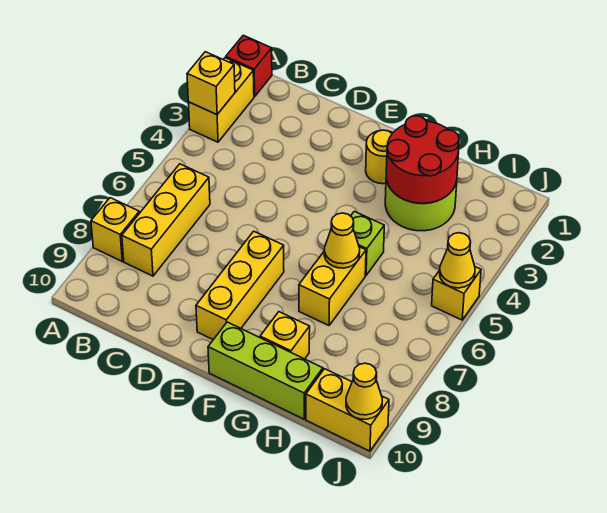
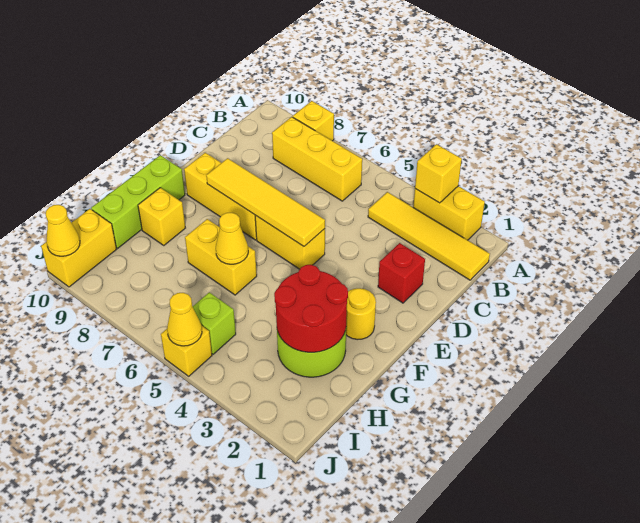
red brick A1 level 1 -> red brick D2 level 1
none -> yellow tile B1:B4 level 1
none -> yellow brick E5:E6 level 1
none -> yellow tile E5:E8 level 2
lime brick G5 level 1 -> lime brick I5 level 1

